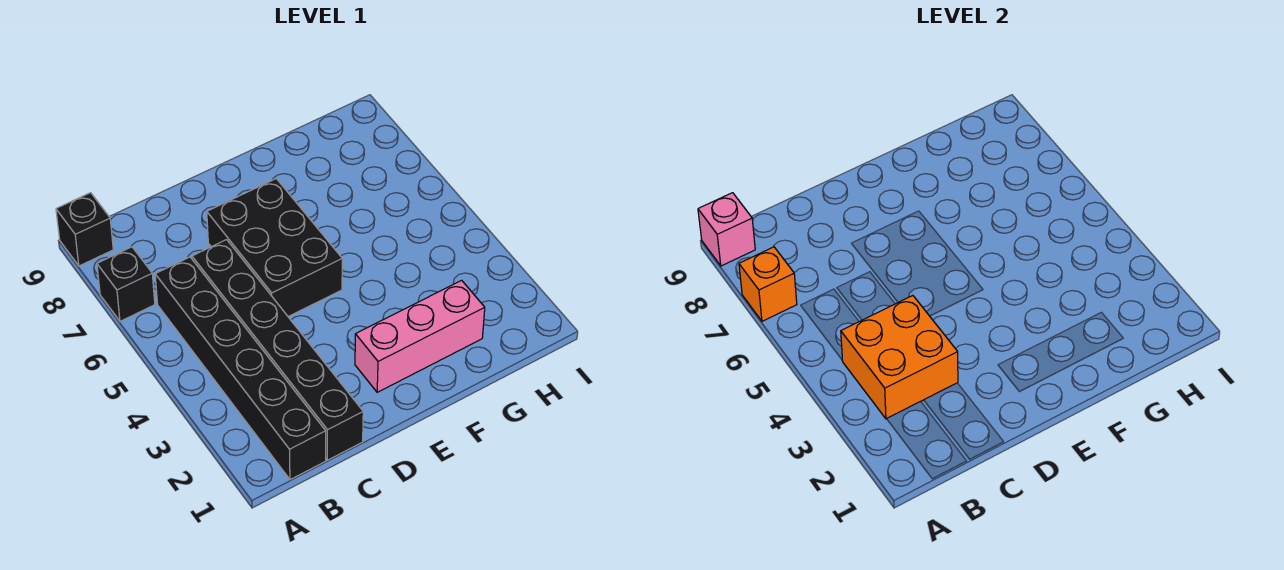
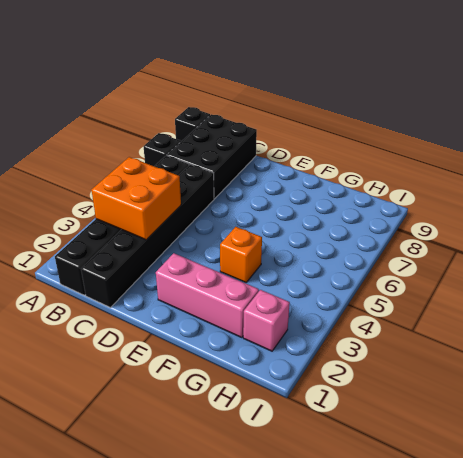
orange brick A7 level 2 -> orange brick F4 level 1
pink brick A9 level 2 -> pink brick H2 level 1
black brick D5:E7 level 1 -> black brick B7:C9 level 1

